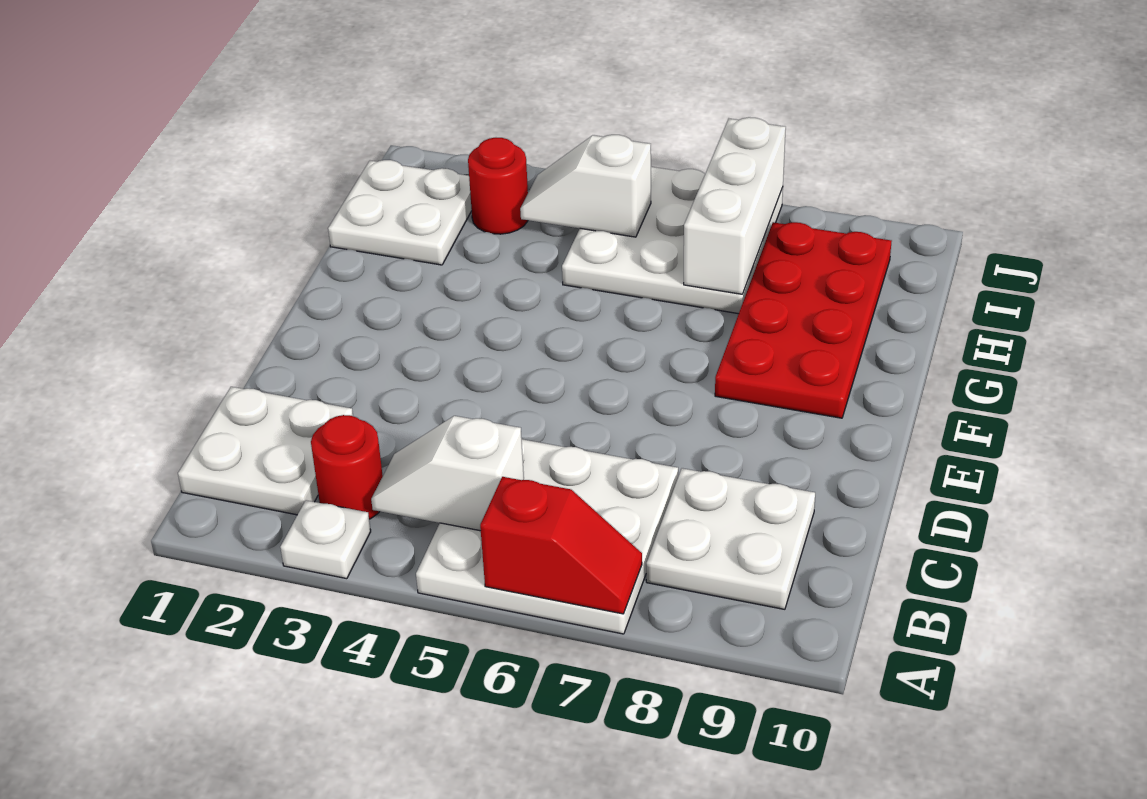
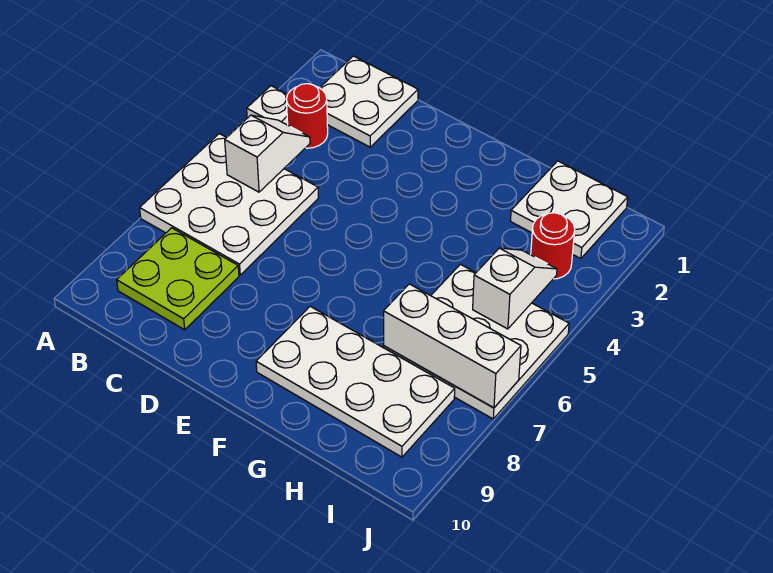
red slope A6:A7 level 2 top 6 -> none
white plate B8:C9 level 1 -> lime plate B8:C9 level 1
red plate F8:I9 level 1 -> white plate F8:I9 level 1

